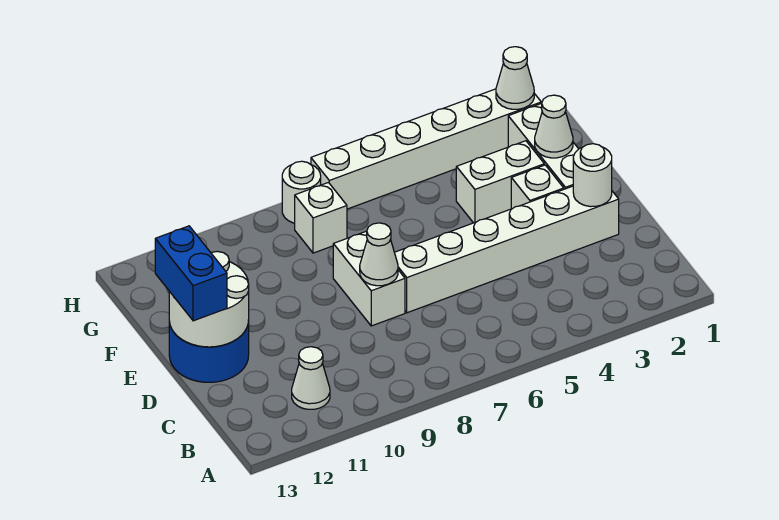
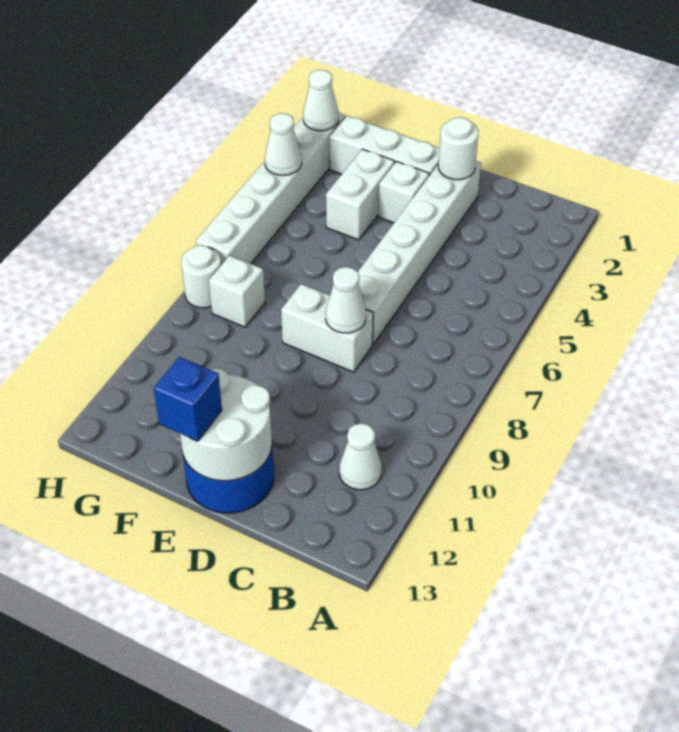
blue brick D13:E13 level 3 -> blue brick E13 level 3
white cone F2 level 2 -> white cone H4 level 2

